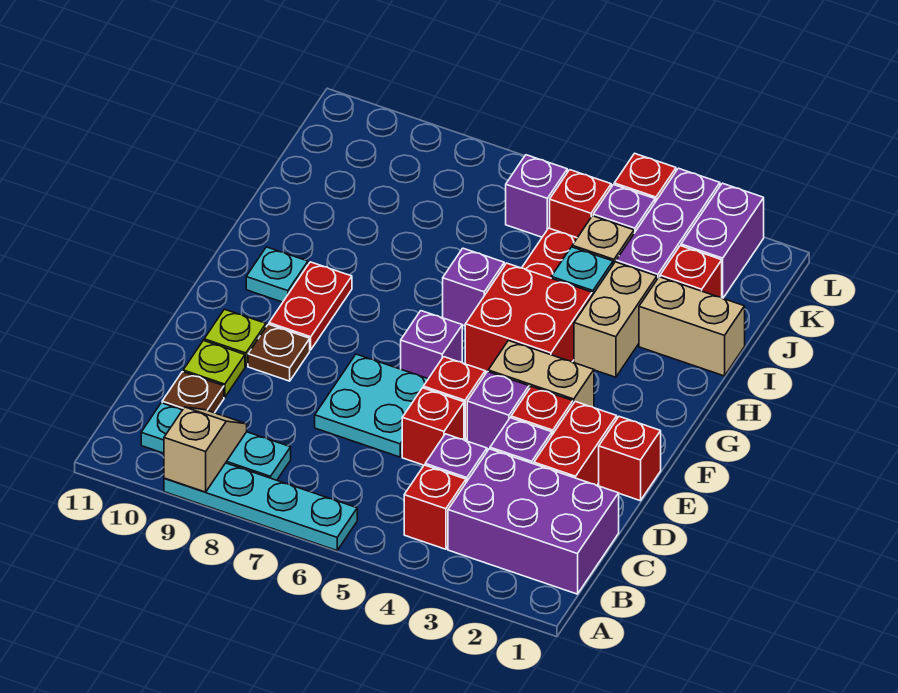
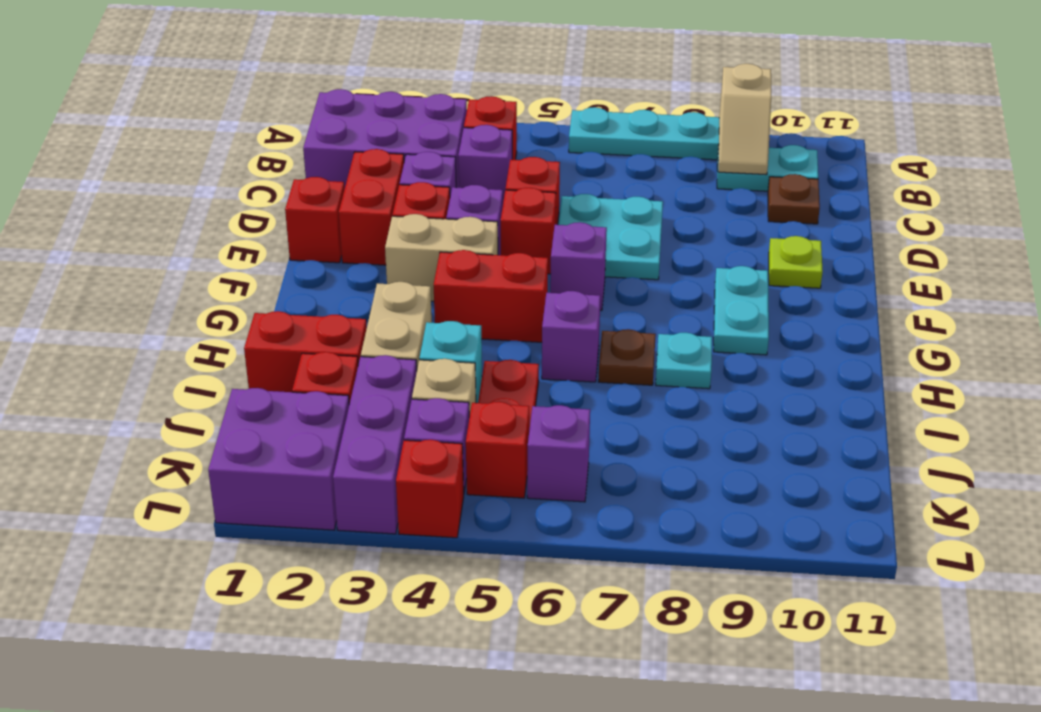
cyan plate B8:B10 level 1 -> cyan plate B9:B10 level 1
lime plate D10 level 1 -> none
brown plate E9 level 1 -> brown plate H7 level 1
red plate F9:G9 level 1 -> cyan plate F9:G9 level 1
red brick G4:H5 level 1 -> red brick G4:G5 level 1
cyan plate G10 level 1 -> cyan plate H8 level 1
tan brick I1:I2 level 1 -> red brick I1:I2 level 1
purple brick K2:L2 level 1 -> purple brick K1:L2 level 1

